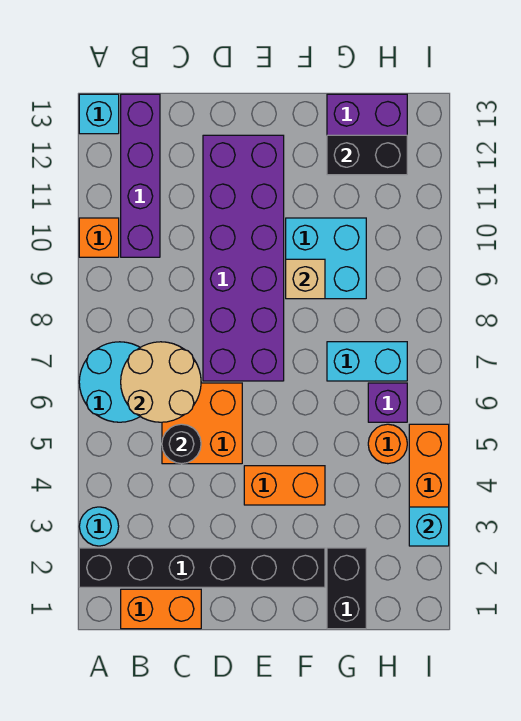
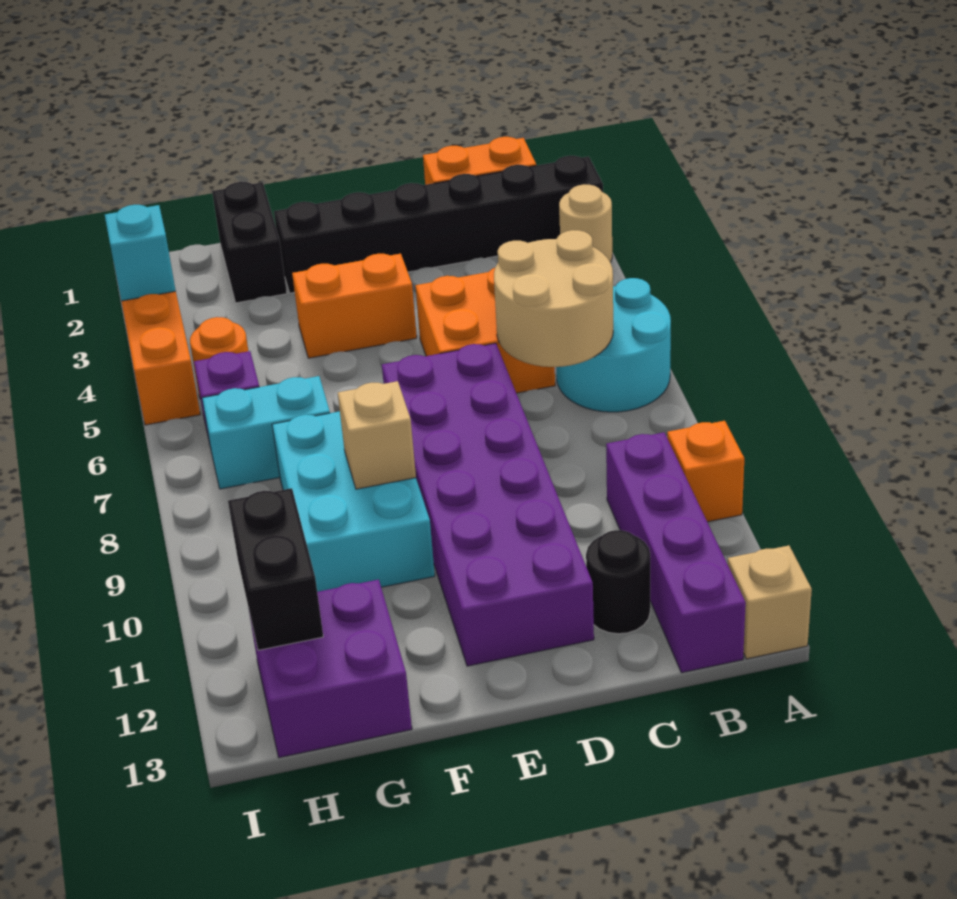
cyan round brick A3 level 1 -> tan round brick A3 level 1
cyan brick A13 level 1 -> tan brick A13 level 1
black round brick C5 level 2 -> black round brick C12 level 1
cyan brick F9:G10 level 1 -> cyan brick F8:G10 level 1
black brick G12:H12 level 2 -> black brick H11:H12 level 2

